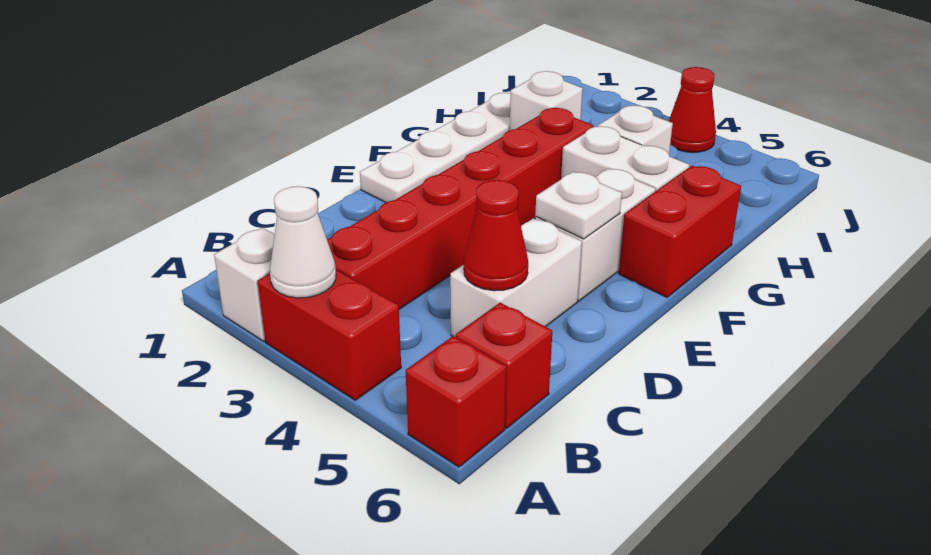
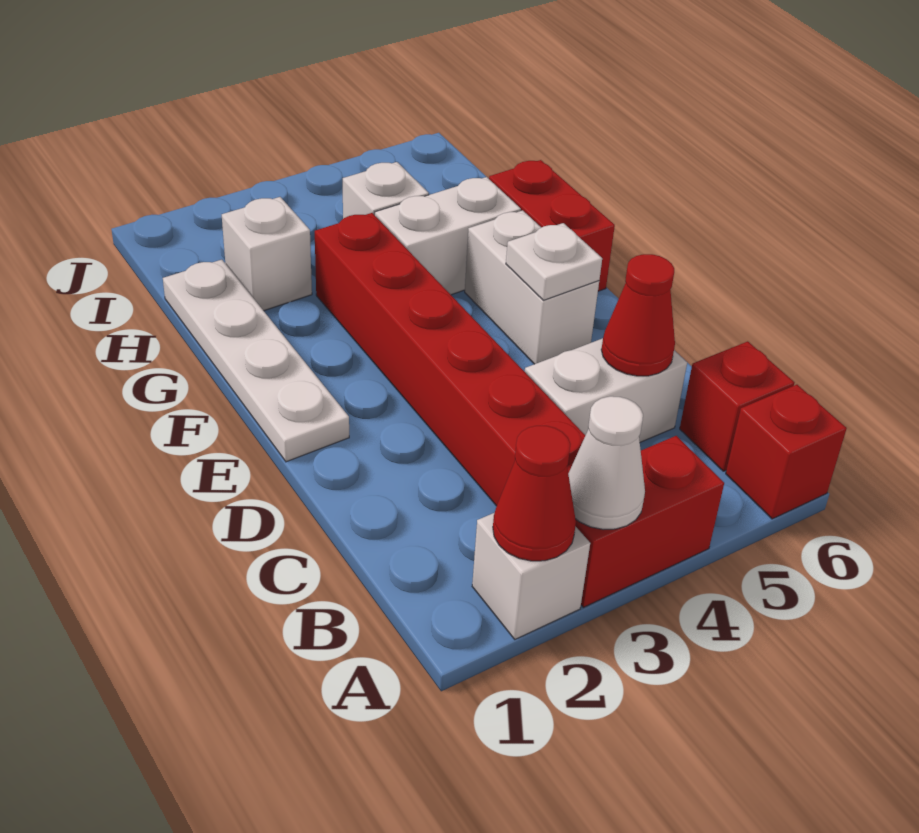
white brick C5:D5 level 1 -> white brick C4:C5 level 1
red cone J4 level 1 -> red cone A2 level 2

